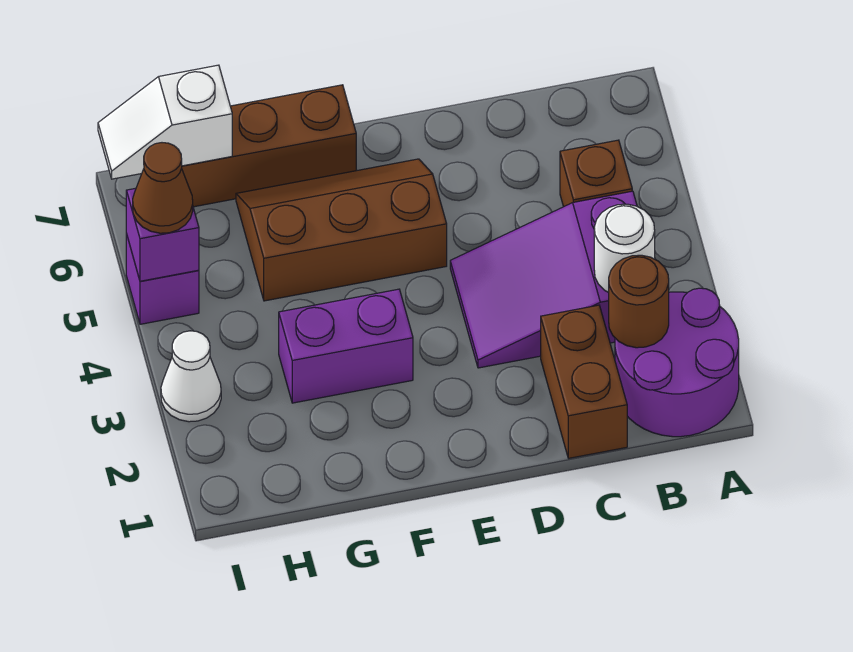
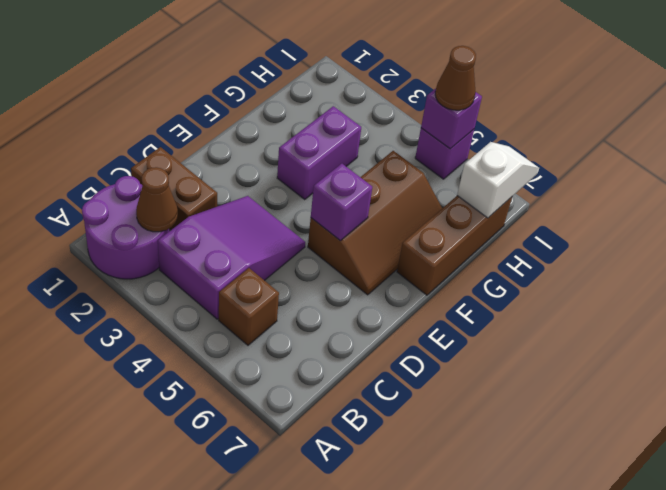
brown round brick B2 level 2 -> brown cone B2 level 2
white round brick B3 level 2 -> none
none -> purple brick E5 level 2
white cone I3 level 1 -> none

